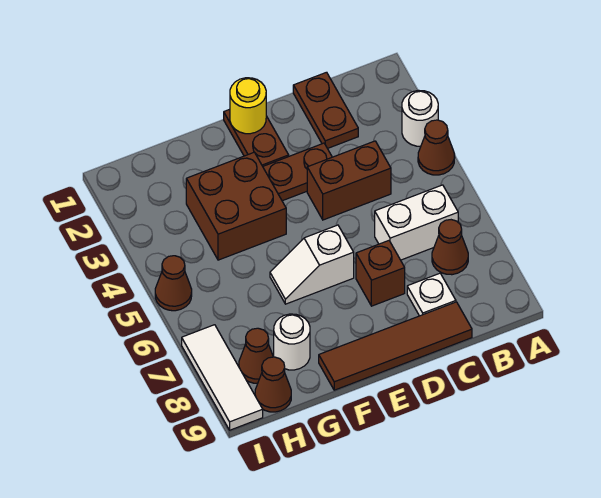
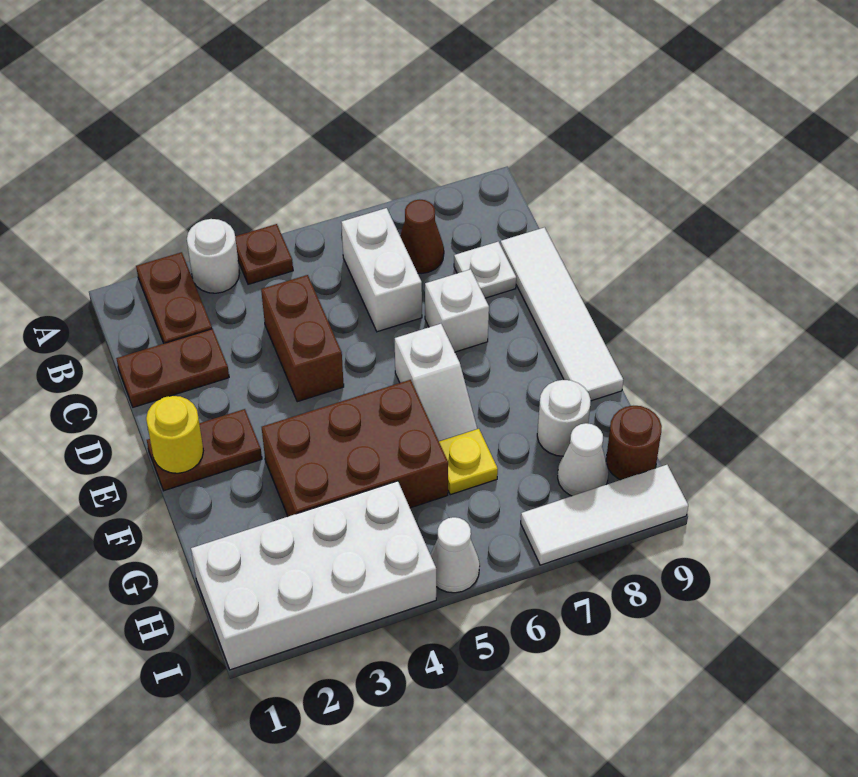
brown cone A4 level 1 -> brown plate A4 level 1
brown tile C9:F9 level 1 -> white tile C9:F9 level 1
brown plate D3:E3 level 1 -> brown plate A2:B2 level 1
brown brick D7 level 1 -> white brick D7 level 1
brown brick F3:G4 level 1 -> brown brick F3:G5 level 1
none -> yellow plate G6 level 1
none -> white brick H1:I4 level 1
brown cone H8 level 1 -> white cone H8 level 1
brown cone H9 level 1 -> brown round brick H9 level 1
brown cone I5 level 1 -> white cone I5 level 1

